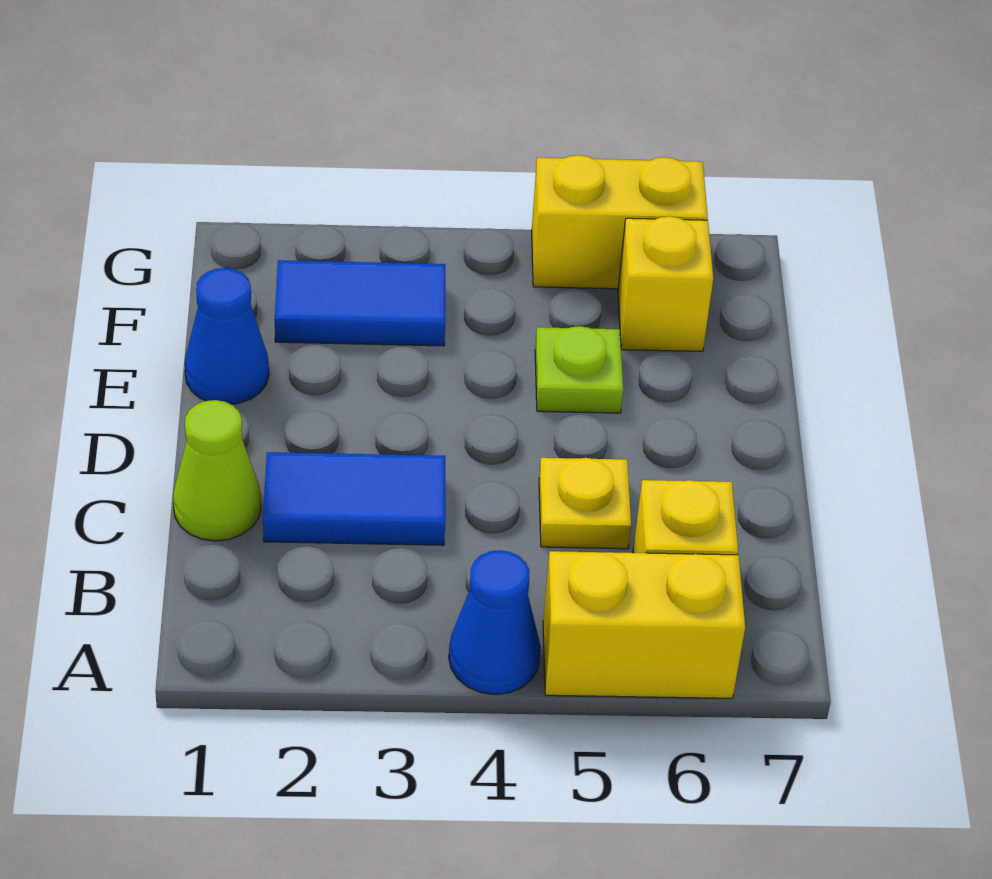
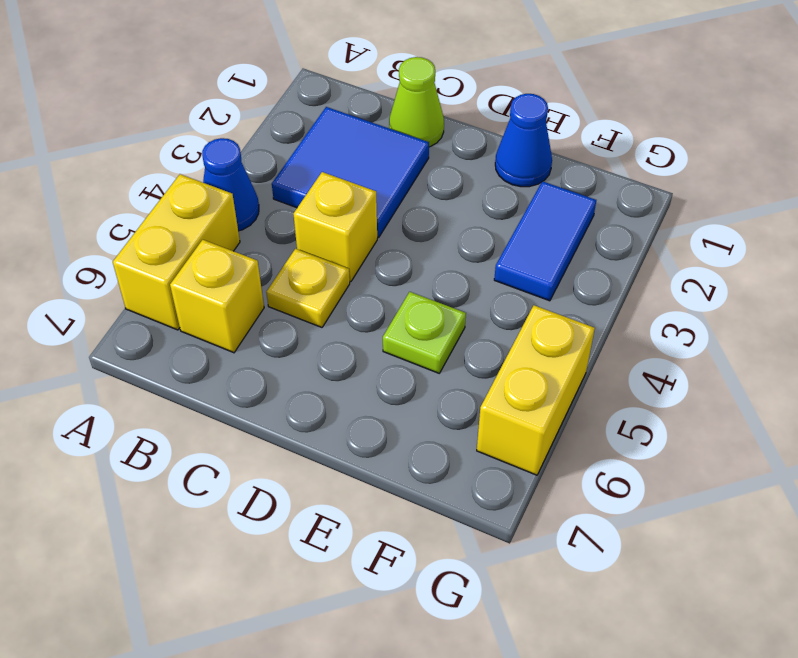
blue tile C2:C3 level 1 -> blue tile B2:C3 level 1
yellow brick F6 level 1 -> yellow brick C4 level 1

